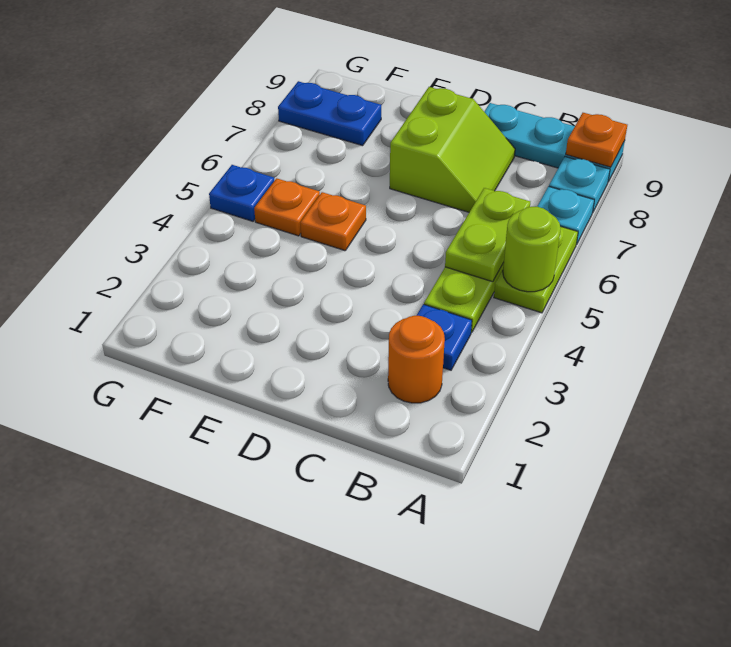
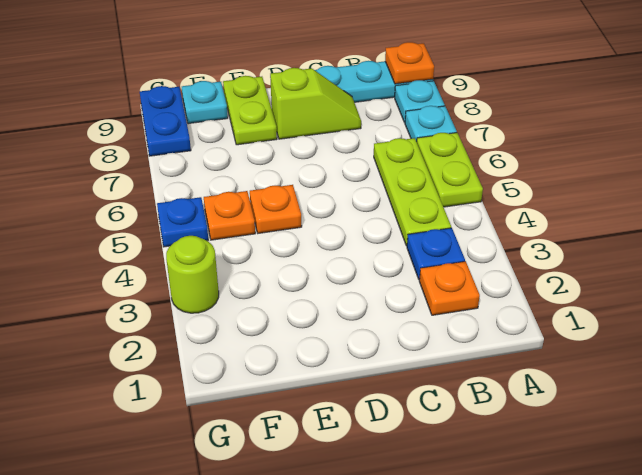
lime round brick A5 level 2 -> lime round brick G3 level 1
orange round brick B2 level 1 -> orange plate B2 level 1
lime plate B5:B6 level 2 -> lime plate E8:E9 level 1
lime slope C7:D8 level 1 top D -> lime slope C8:D8 level 1 top D
blue plate F8:G8 level 1 -> blue plate G8:G9 level 1
none -> cyan plate F9 level 1

